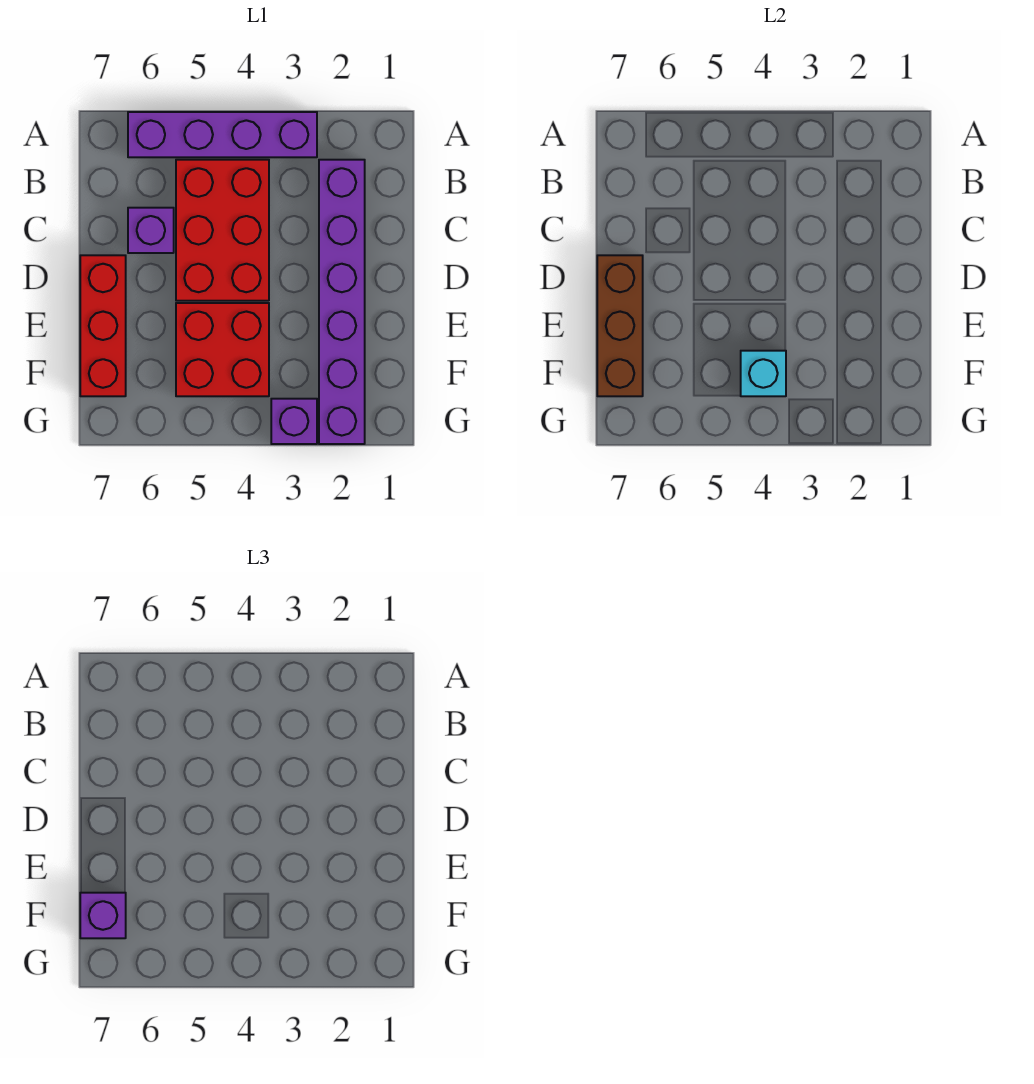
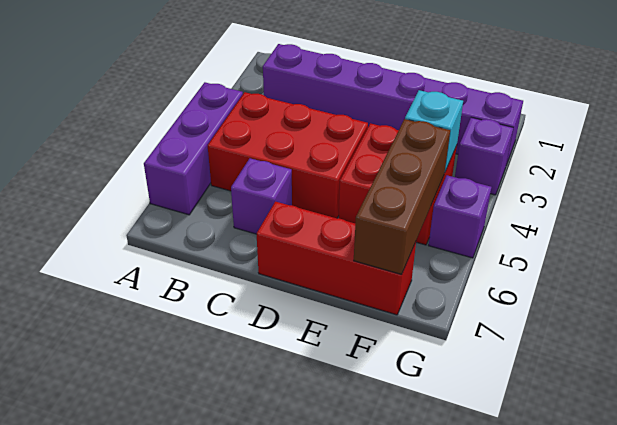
purple brick A3:A6 level 1 -> purple brick A4:A6 level 1
brown brick D7:F7 level 2 -> brown brick F5:F7 level 2
purple brick F7 level 3 -> purple brick G5 level 1

